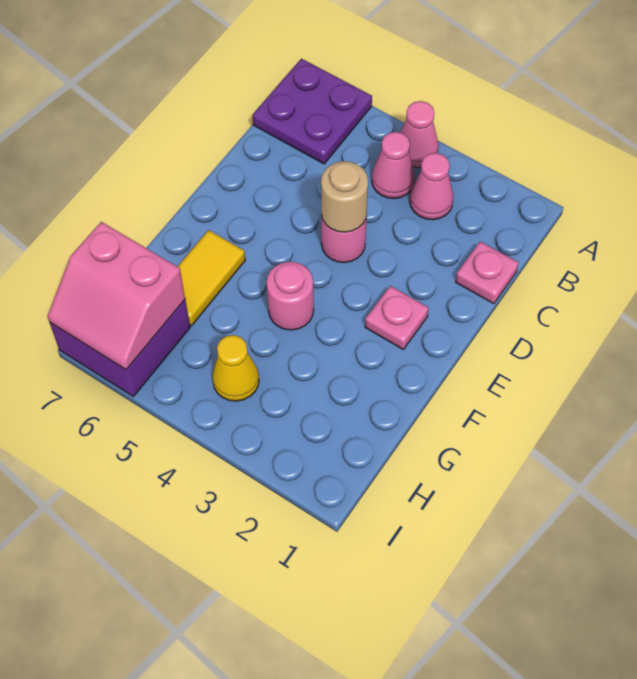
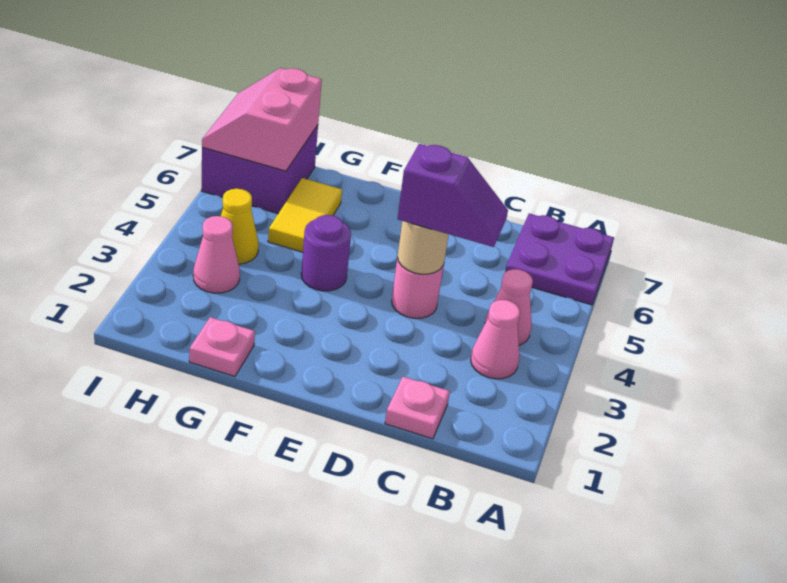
pink cone A4 level 1 -> pink cone H3 level 1
none -> purple slope C4:D4 level 3 top D
pink plate E2 level 1 -> pink plate G1 level 1
pink round brick F4 level 1 -> purple round brick F4 level 1
yellow tile F6:G6 level 1 -> yellow tile G5:G6 level 1

